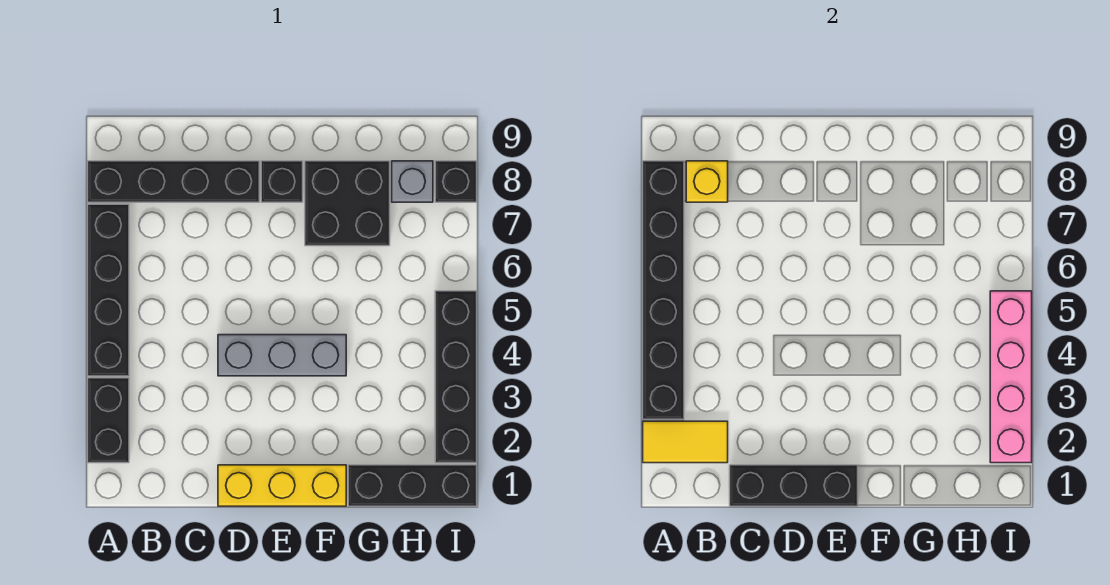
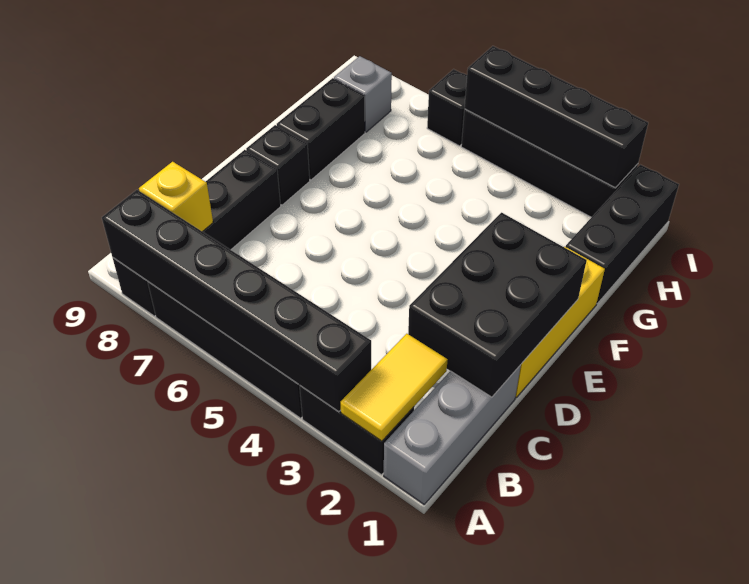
black brick C1:E1 level 2 -> black brick C1:E2 level 2
grey brick D4:F4 level 1 -> grey brick A1:C1 level 1
black brick F7:G8 level 1 -> black brick F8:G8 level 1
pink brick I2:I5 level 2 -> black brick I2:I5 level 2
black brick I8 level 1 -> black brick I6 level 1

